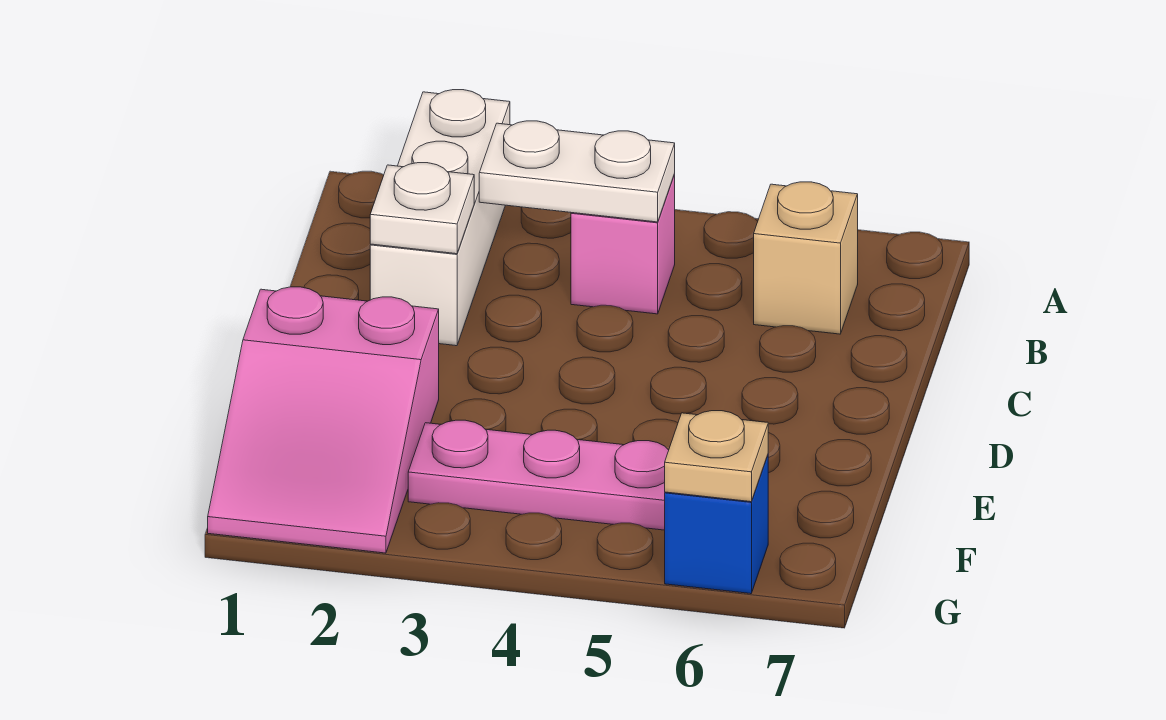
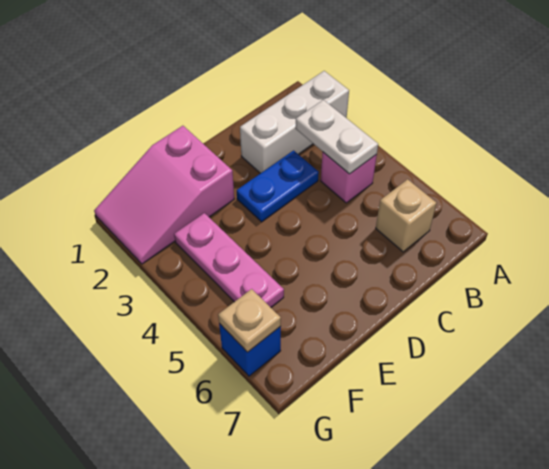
white plate C2 level 2 -> none
none -> blue plate C3:D3 level 1

